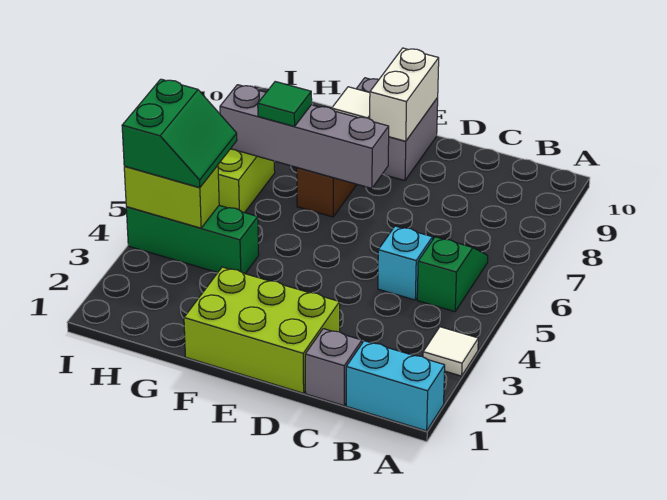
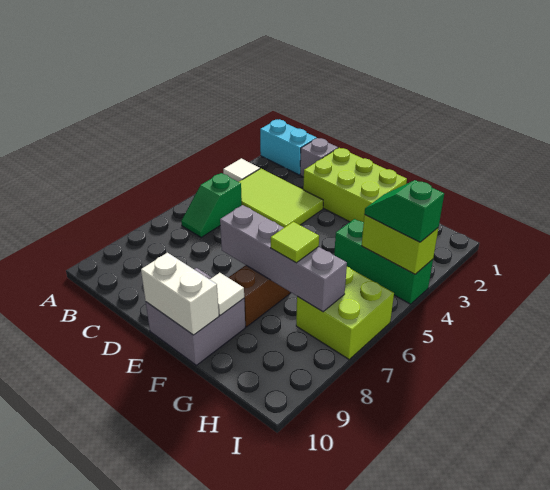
none -> lime tile B3:D4 level 1
cyan brick C5 level 1 -> none
white brick E9:E10 level 2 -> white brick E10:F10 level 2
green tile G7 level 3 -> lime tile G7 level 3
green slope H4:I5 level 3 top I -> green slope H4:I4 level 3 top I

